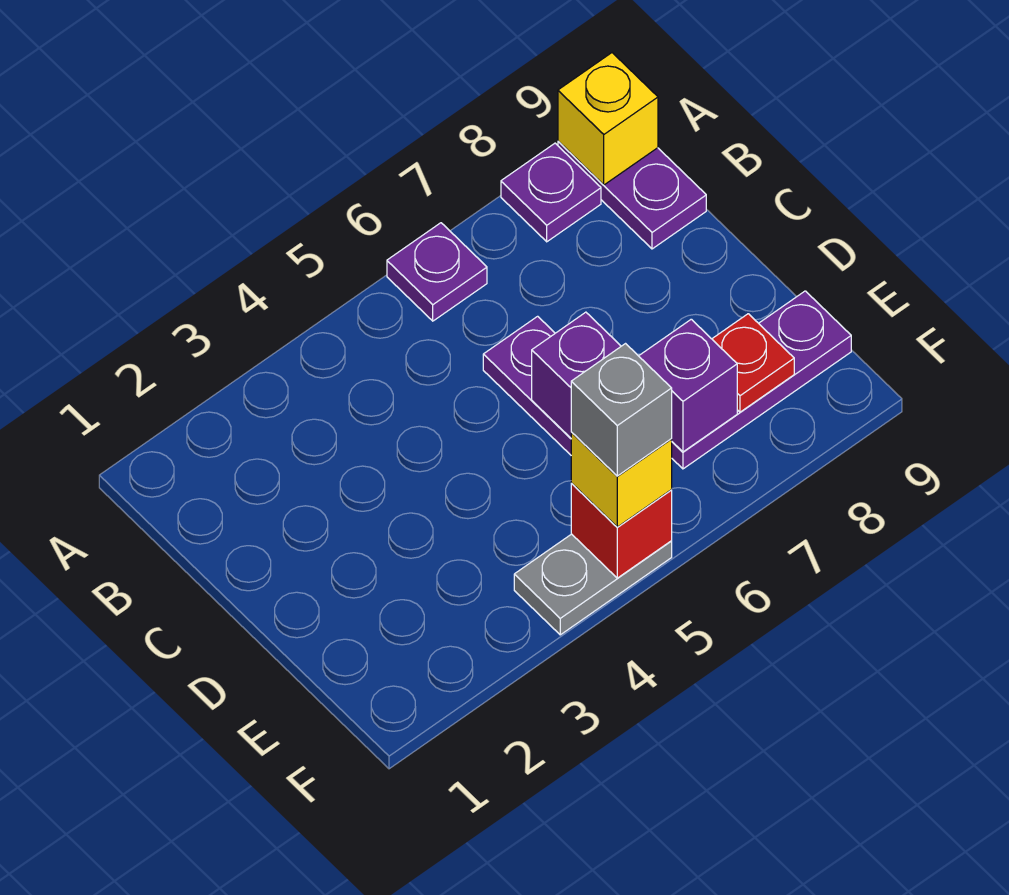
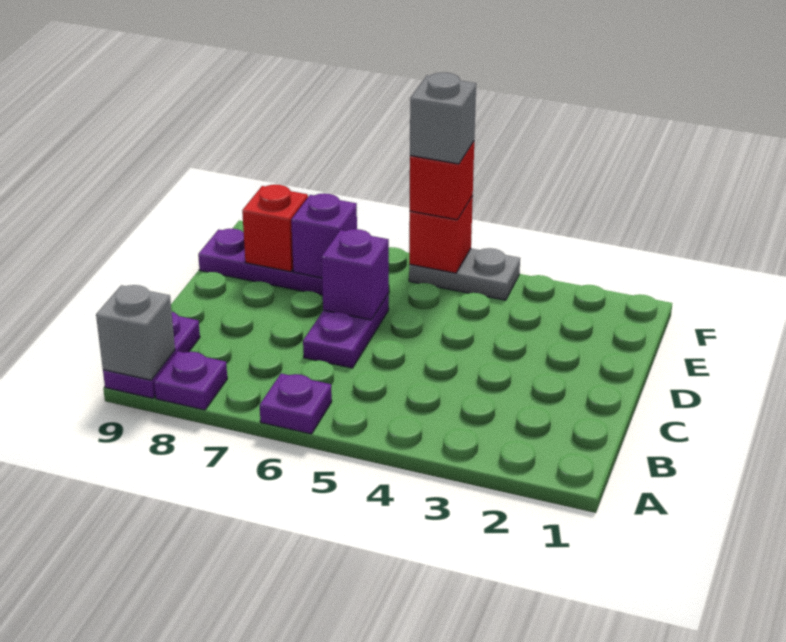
yellow brick A9 level 2 -> grey brick A9 level 2
red plate E8 level 2 -> red brick E8 level 2
yellow brick F5 level 3 -> red brick F5 level 3

